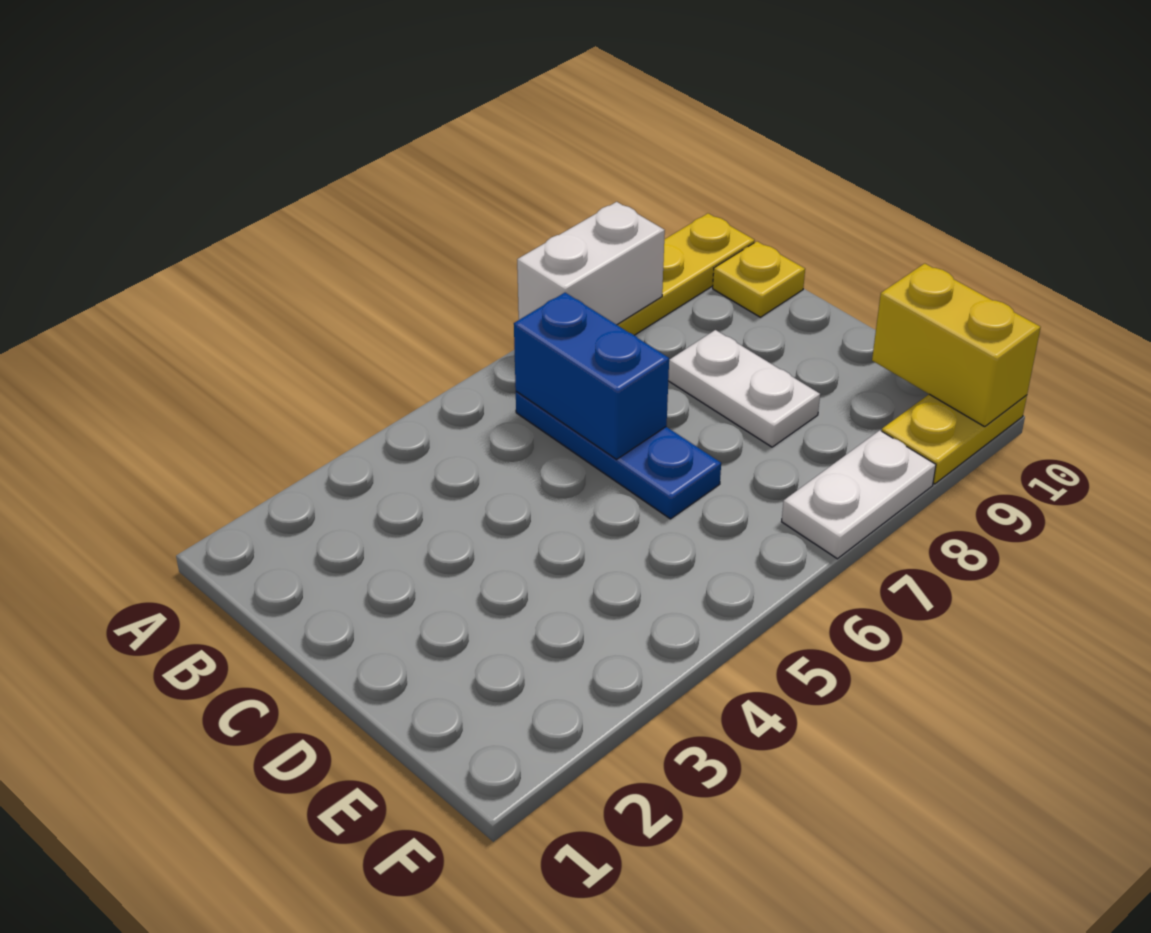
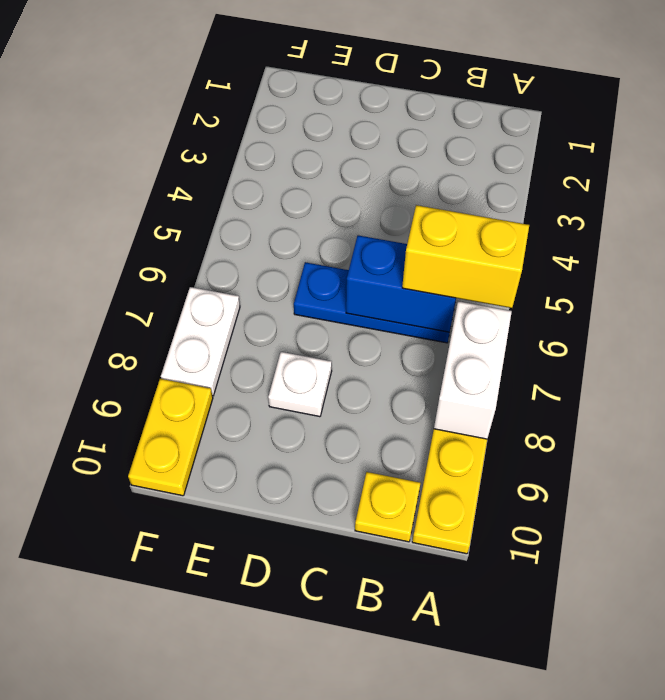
white plate C8:D8 level 1 -> white plate D8 level 1
yellow brick E10:F10 level 2 -> yellow brick A6:B6 level 3

